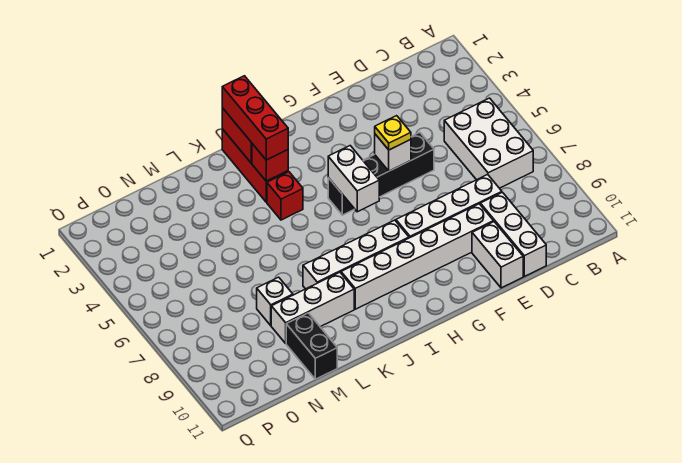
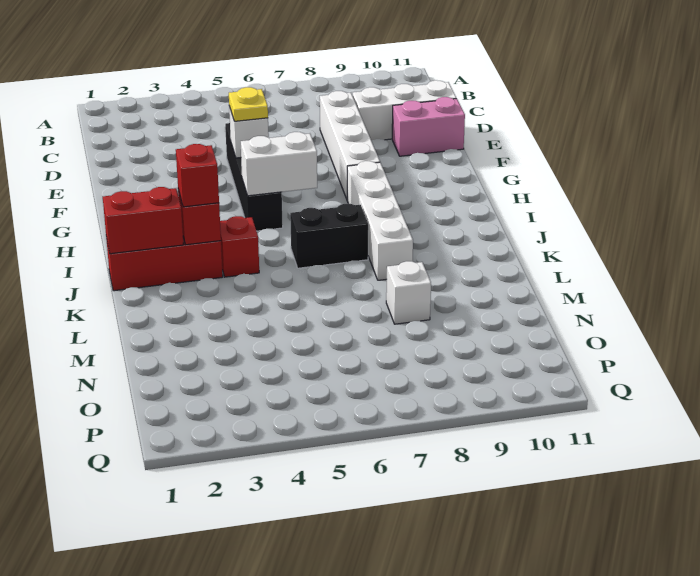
white brick B5:C7 level 1 -> none
white brick E9:J9 level 1 -> none
white brick E10:E11 level 1 -> pink brick E10:E11 level 1
red brick J1:J3 level 3 -> red brick J3 level 3
white brick K9:M9 level 1 -> none
black brick M10:M11 level 1 -> black brick J6:J7 level 1

